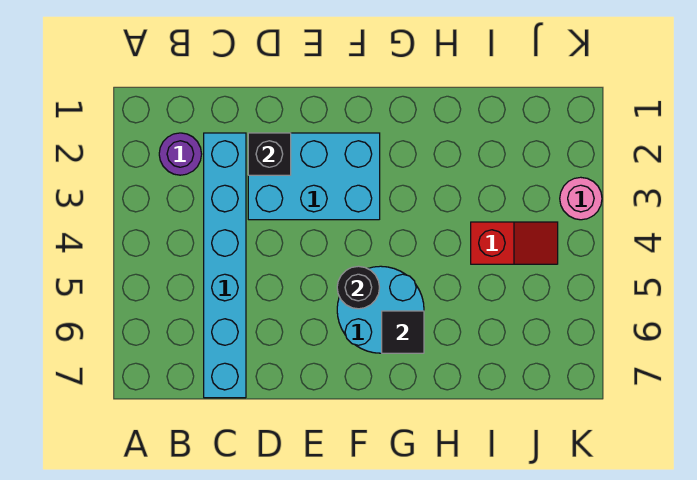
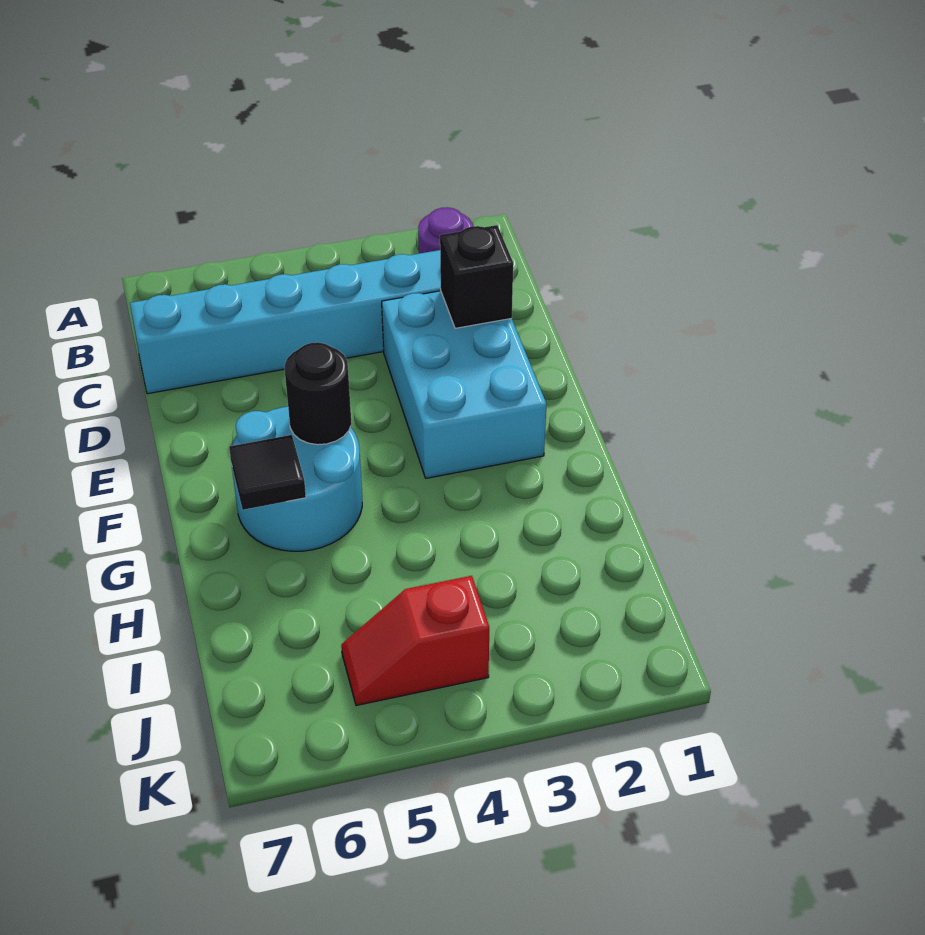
red slope I4:J4 level 1 top I -> red slope J4:J5 level 1 top 4
pink round brick K3 level 1 -> none

